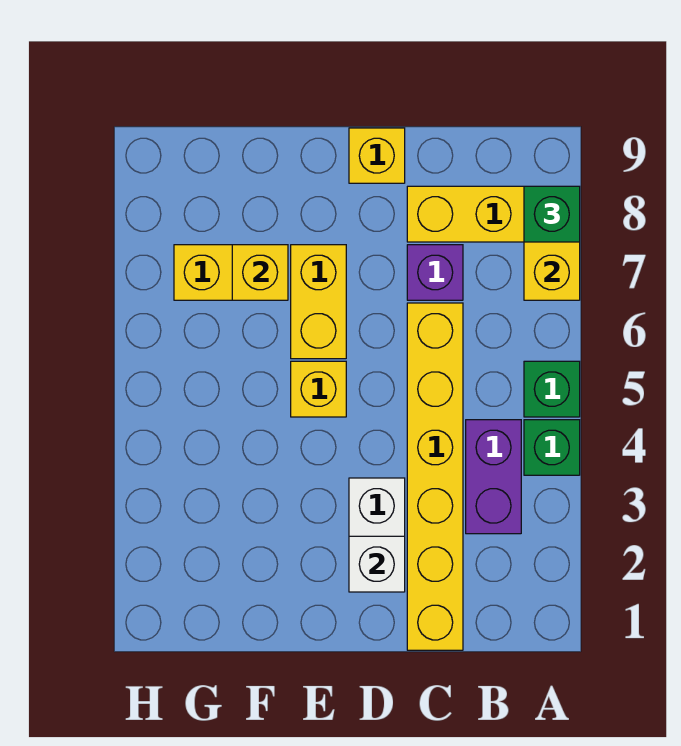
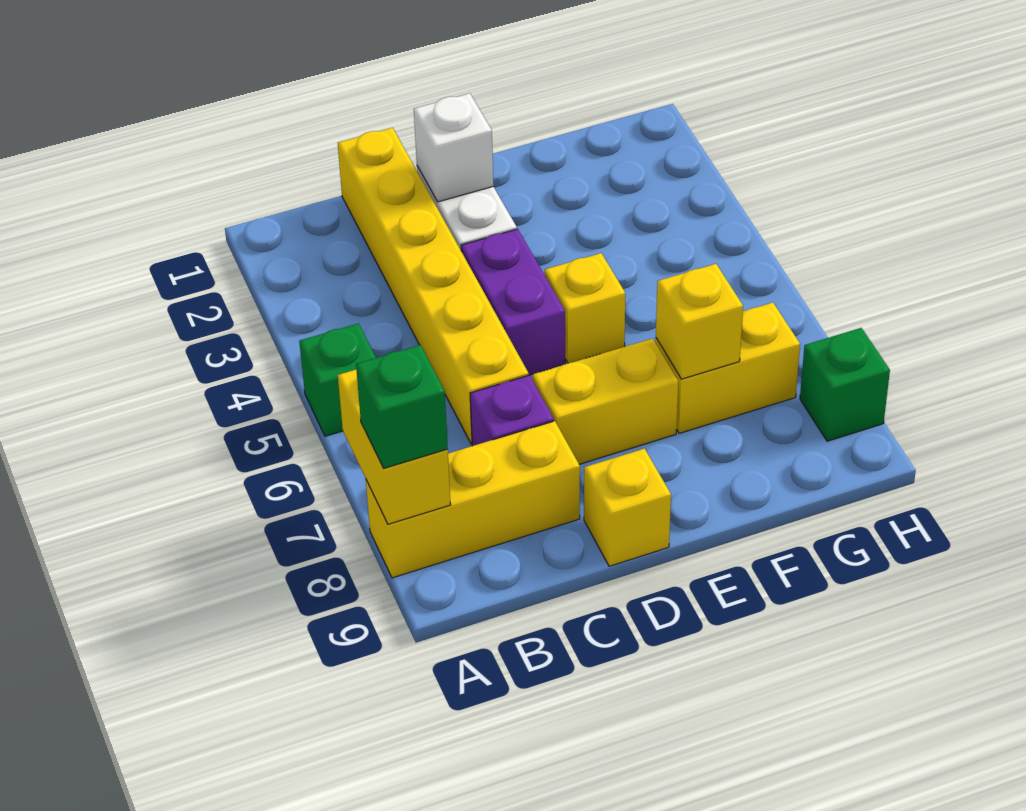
green brick A4 level 1 -> green brick H8 level 1
purple brick B3:B4 level 1 -> purple brick D4:D5 level 1
yellow brick E6:E7 level 1 -> yellow brick D7:E7 level 1

